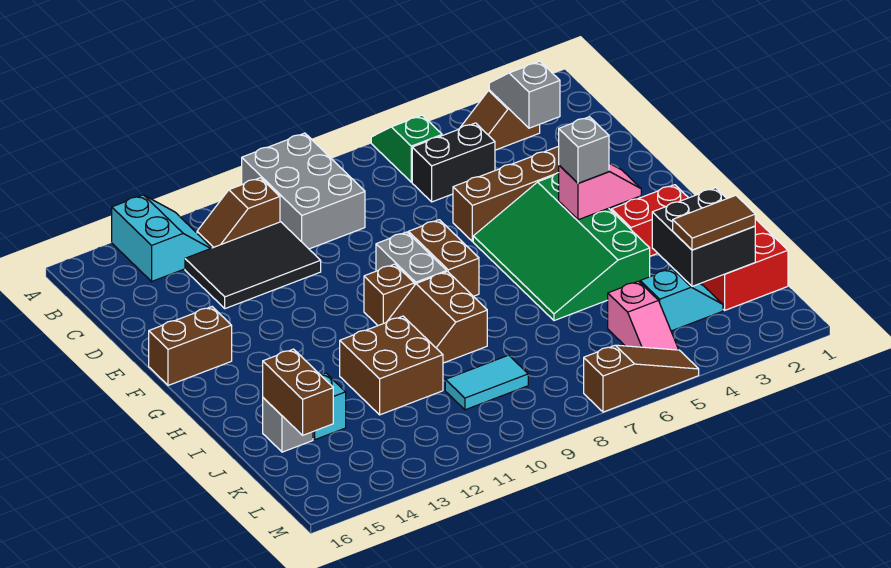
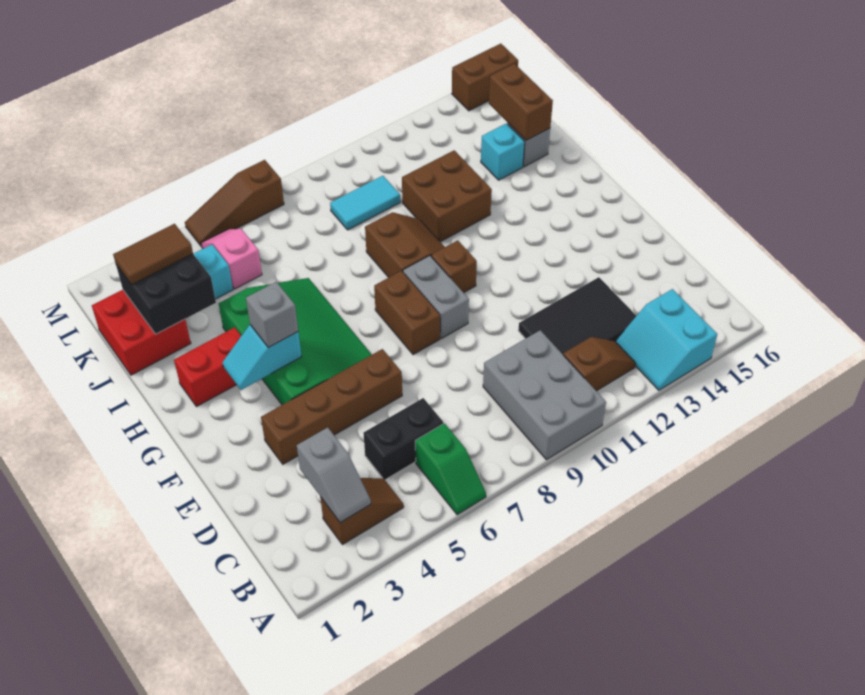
brown brick F15:F16 level 1 -> brown brick M15:M16 level 1
pink slope G3:G4 level 2 top 4 -> cyan slope G3:G4 level 2 top 4

